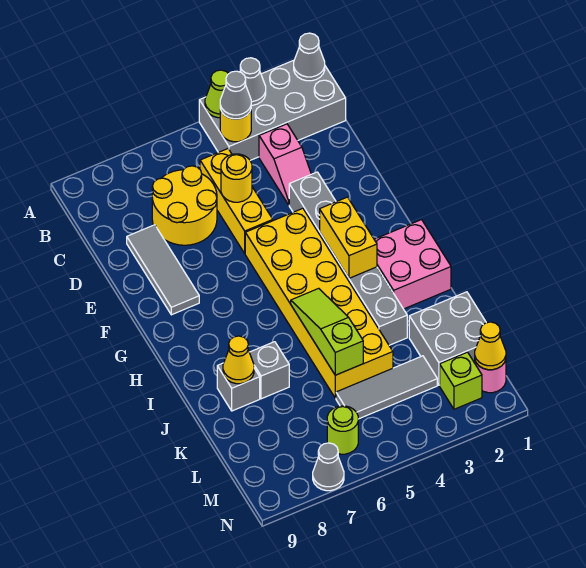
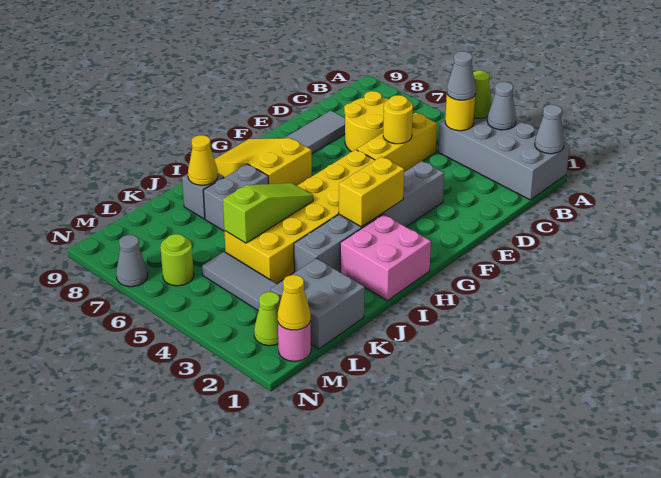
pink slope C3:D3 level 1 top C -> none
none -> yellow slope G7:H9 level 1 top 7
grey brick J7 level 1 -> grey brick I7:J7 level 1
lime brick M2 level 1 -> lime cone M2 level 1

